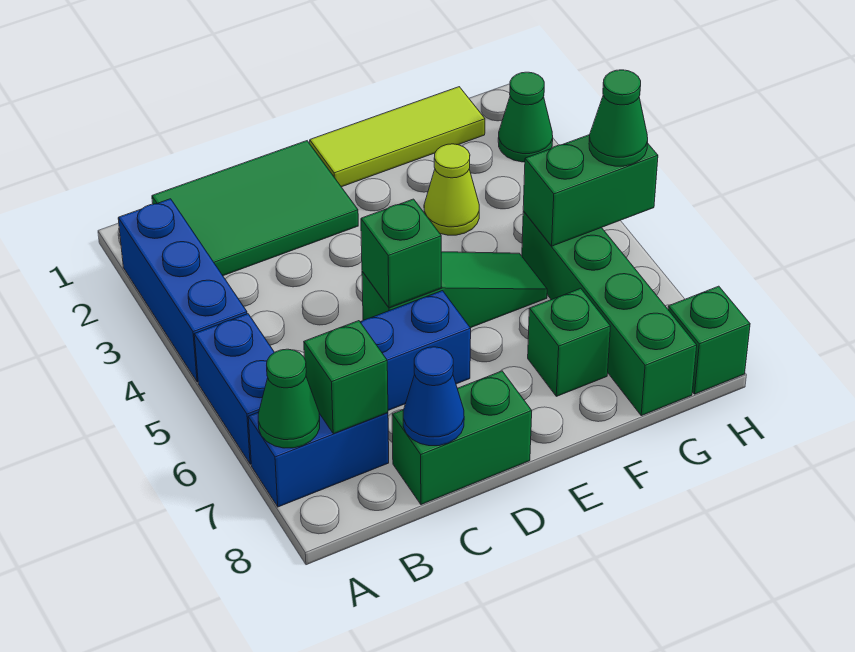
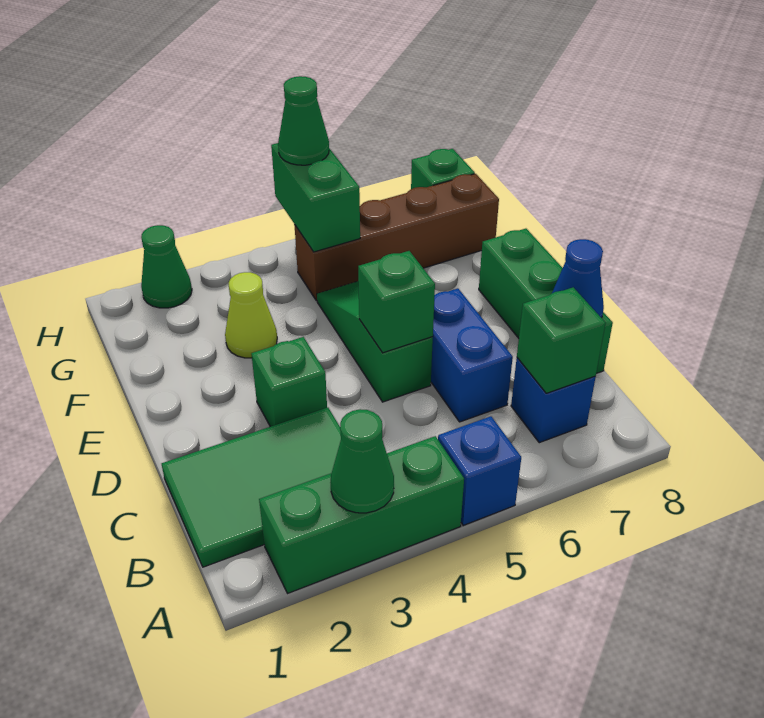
blue brick A2:A4 level 1 -> green brick A2:A4 level 1
blue brick A5:A6 level 1 -> blue brick A5 level 1
blue brick A7:B7 level 1 -> blue brick B7 level 1
green cone A7 level 2 -> green cone A3 level 2
green tile B1:D2 level 1 -> green tile B1:C3 level 1
green brick C8:D8 level 1 -> green brick C8:E8 level 1
lime tile E1:G1 level 1 -> none
green brick F7 level 1 -> green brick D3 level 1
green brick G5:G8 level 1 -> brown brick G5:G8 level 1

